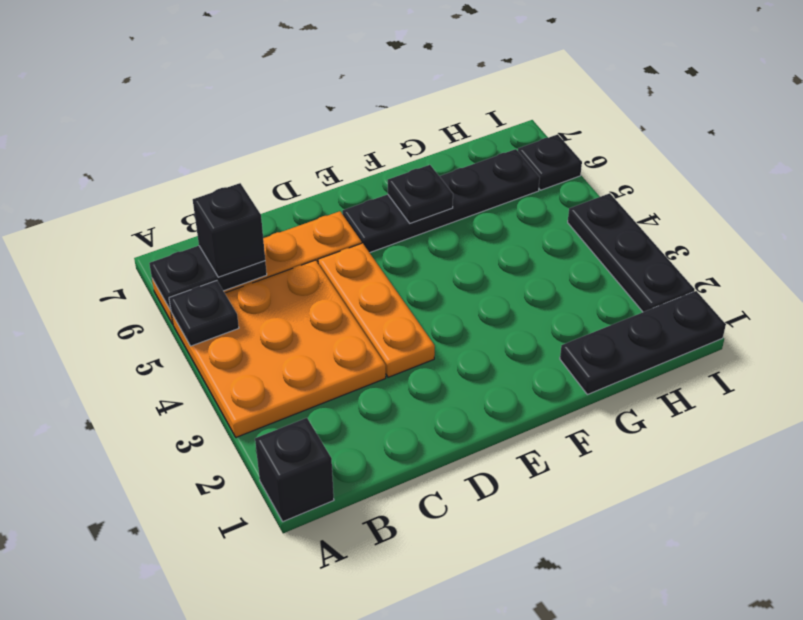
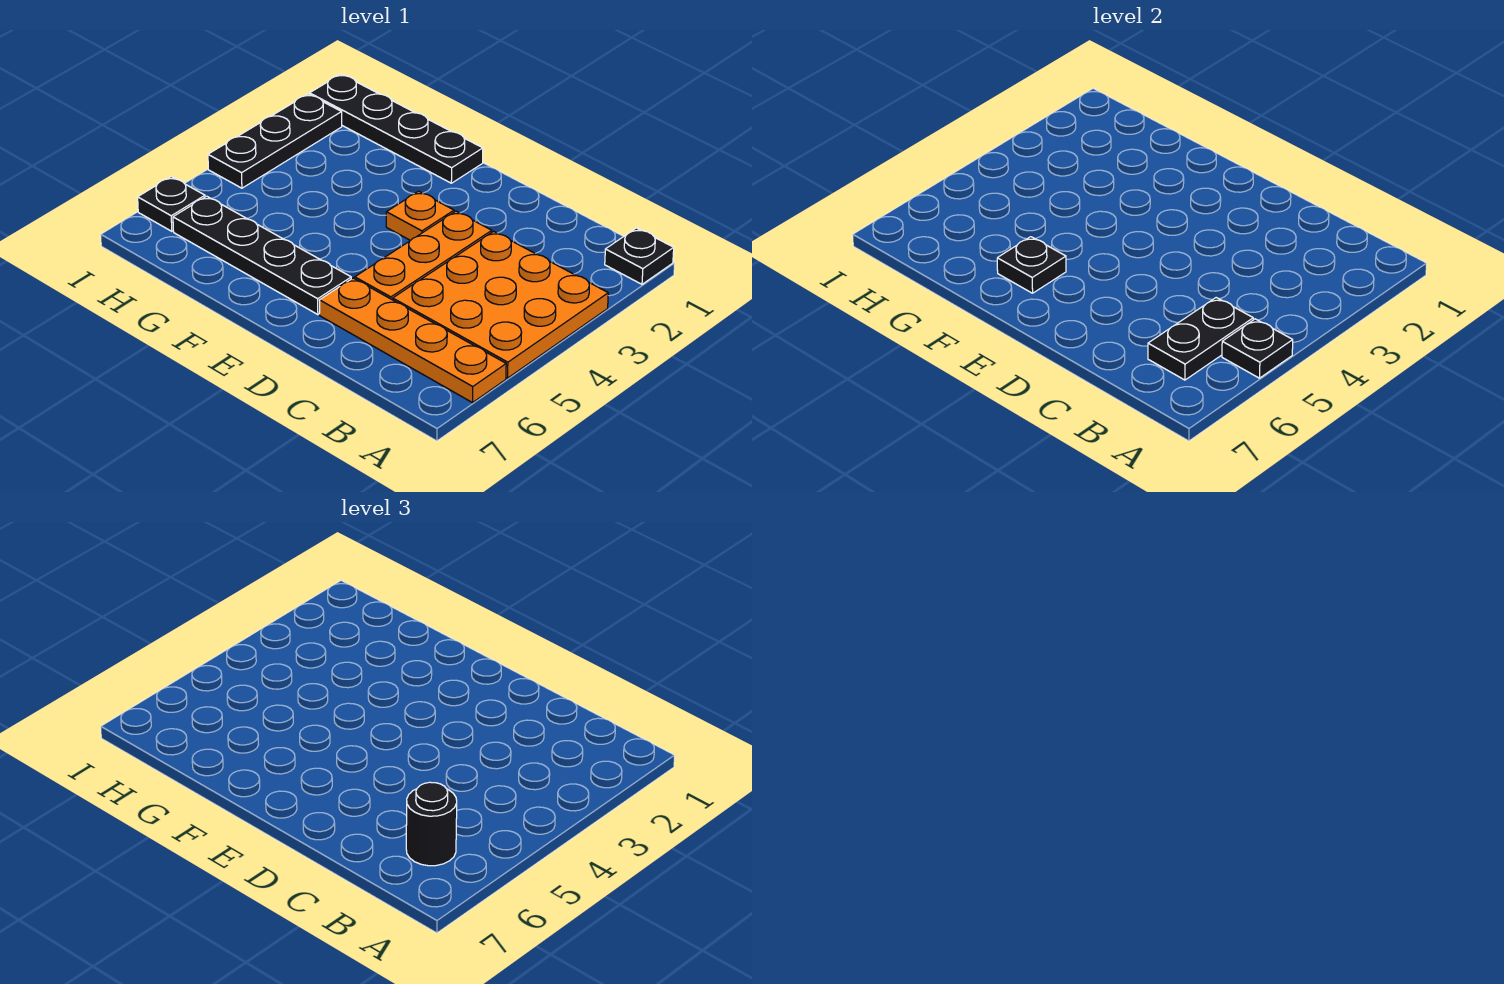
black brick A1 level 1 -> black plate A1 level 1
black plate A6:B6 level 2 -> black plate B5:B6 level 2
black brick B6 level 3 -> black round brick B6 level 3
none -> orange plate E3 level 1
black plate G1:I1 level 1 -> black plate F1:I1 level 1

